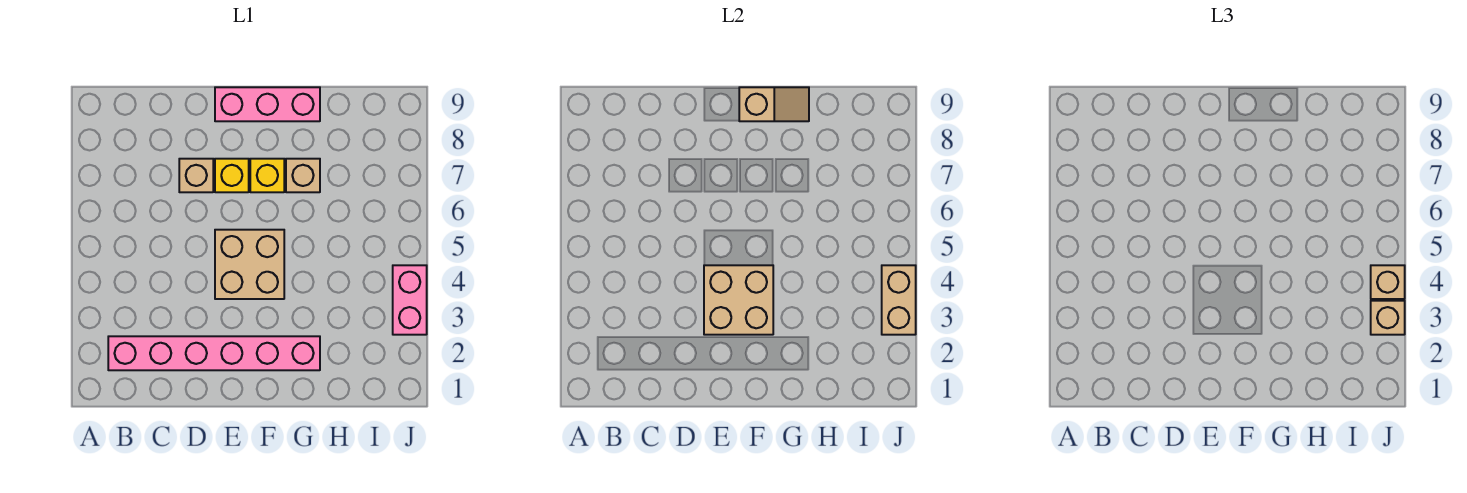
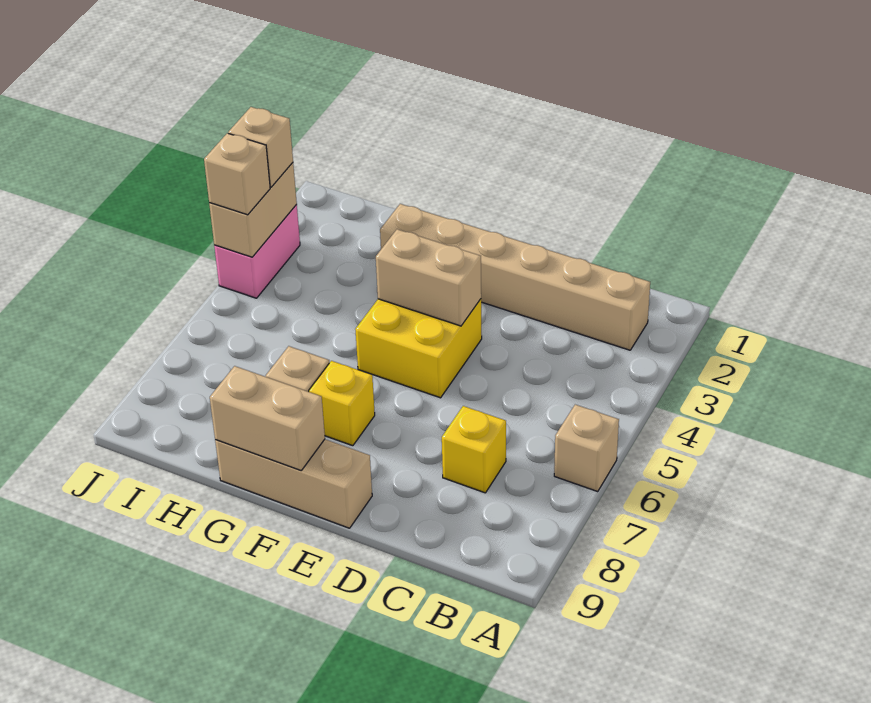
pink brick B2:G2 level 1 -> tan brick B2:G2 level 1
tan brick D7 level 1 -> tan brick A6 level 1
tan brick E3:F4 level 2 -> tan brick E4:F4 level 2
tan brick E4:F5 level 1 -> yellow brick E4:F5 level 1
yellow brick E7 level 1 -> yellow brick C7 level 1
pink brick E9:G9 level 1 -> tan brick E9:G9 level 1
tan slope F9:G9 level 2 top F -> tan brick F9:G9 level 2

